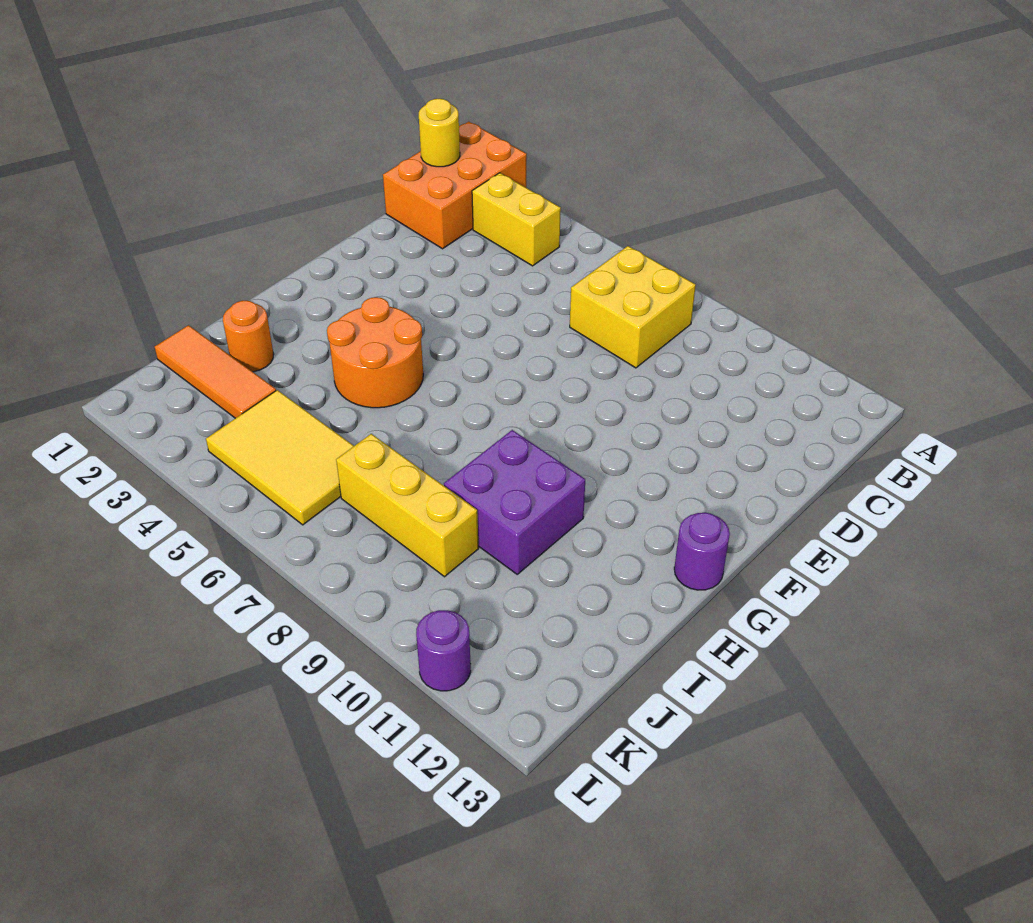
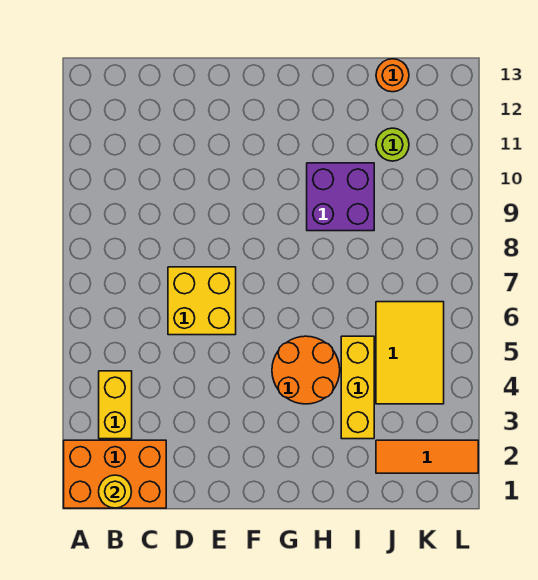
yellow brick B7:C8 level 1 -> yellow brick D6:E7 level 1
purple round brick G13 level 1 -> none
orange round brick I2 level 1 -> orange round brick J13 level 1
orange tile J1:J3 level 1 -> orange tile J2:L2 level 1
yellow brick J7:J9 level 1 -> yellow brick I3:I5 level 1
none -> lime round brick J11 level 1
purple round brick L11 level 1 -> none

